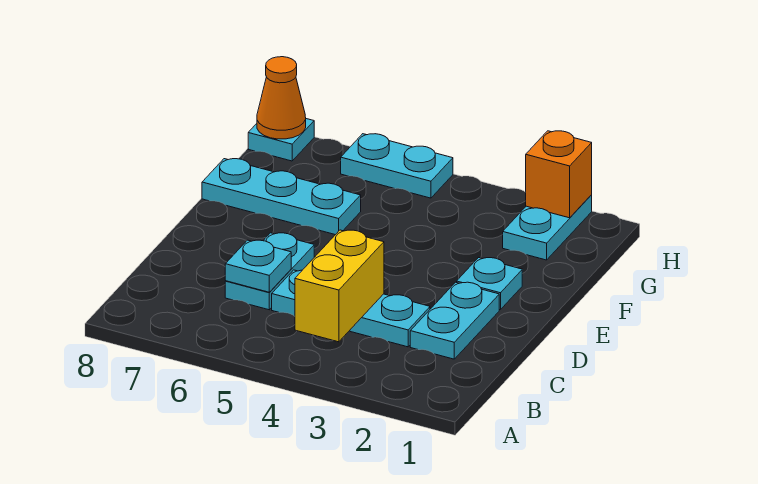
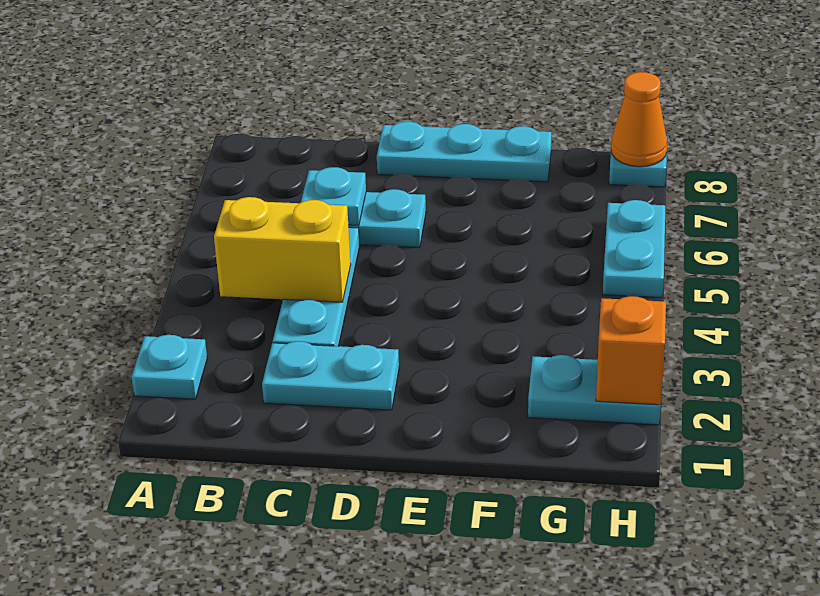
cyan plate E2 level 1 -> cyan plate A2 level 1
cyan plate F6:F8 level 1 -> cyan plate D8:F8 level 1

